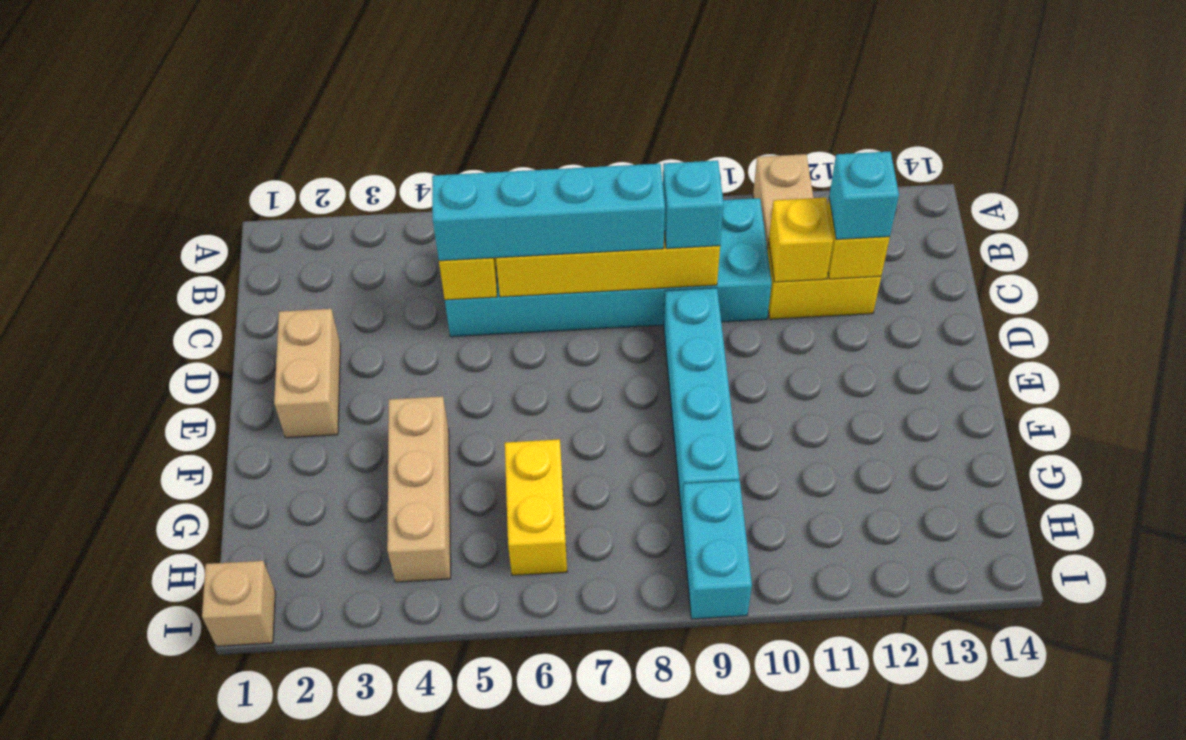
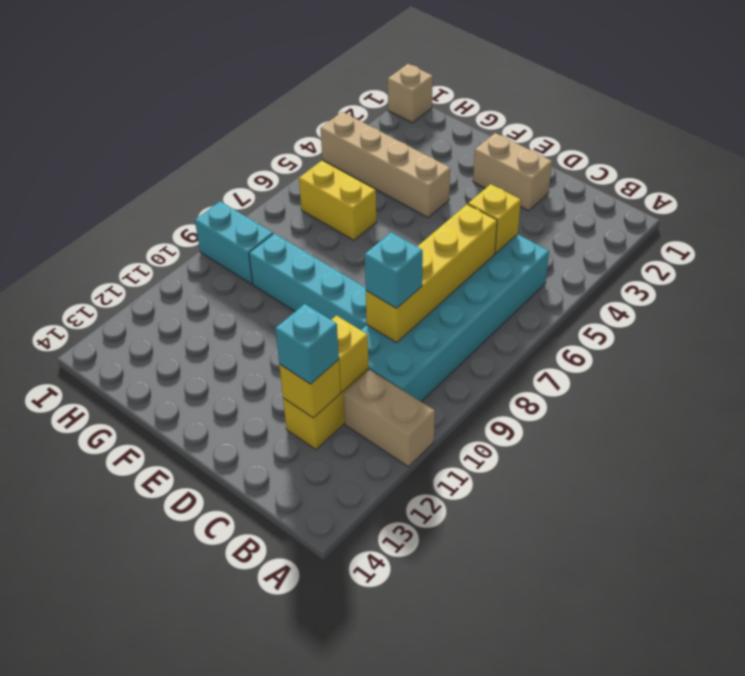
cyan brick C5:C8 level 3 -> none
tan brick F4:H4 level 1 -> tan brick F4:I4 level 1

